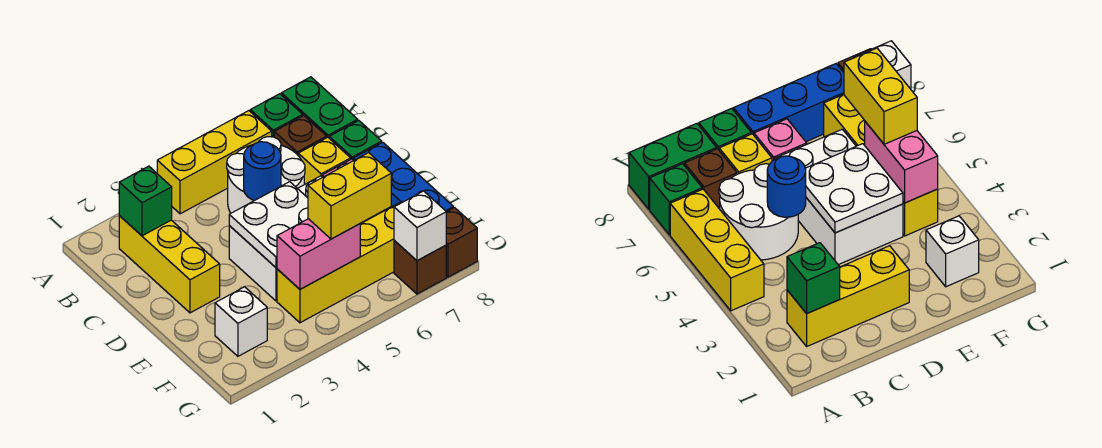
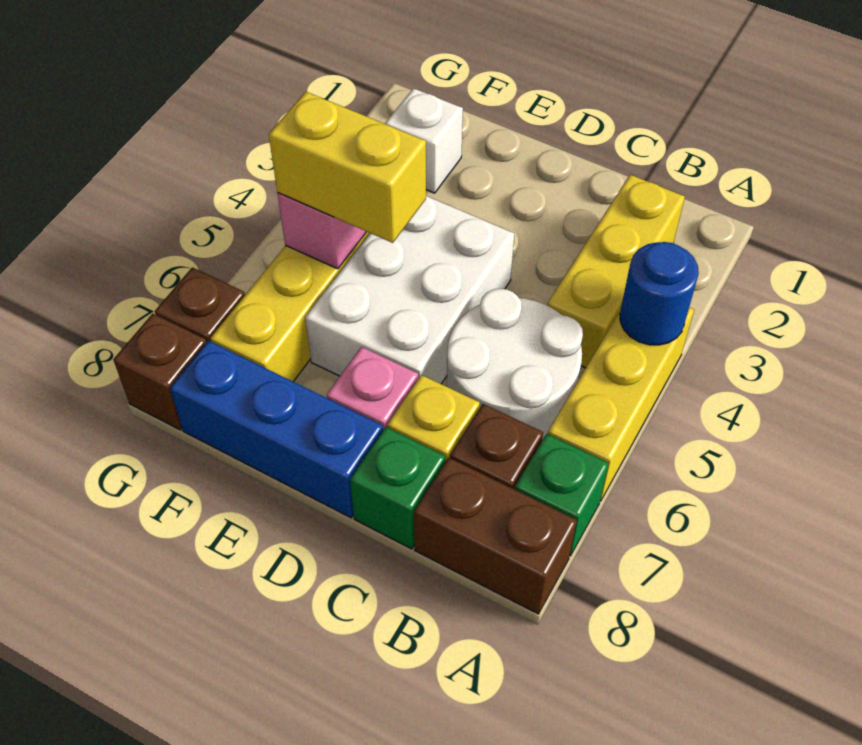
green brick A8:B8 level 1 -> brown brick A8:B8 level 1
yellow brick B2:D2 level 1 -> yellow brick B2:B4 level 1
green brick B2 level 2 -> none
blue round brick C5 level 2 -> blue round brick A4 level 2
white plate D4:E5 level 2 -> none
yellow brick F5:F6 level 3 -> yellow brick E5:F5 level 3
white brick G7 level 2 -> none

